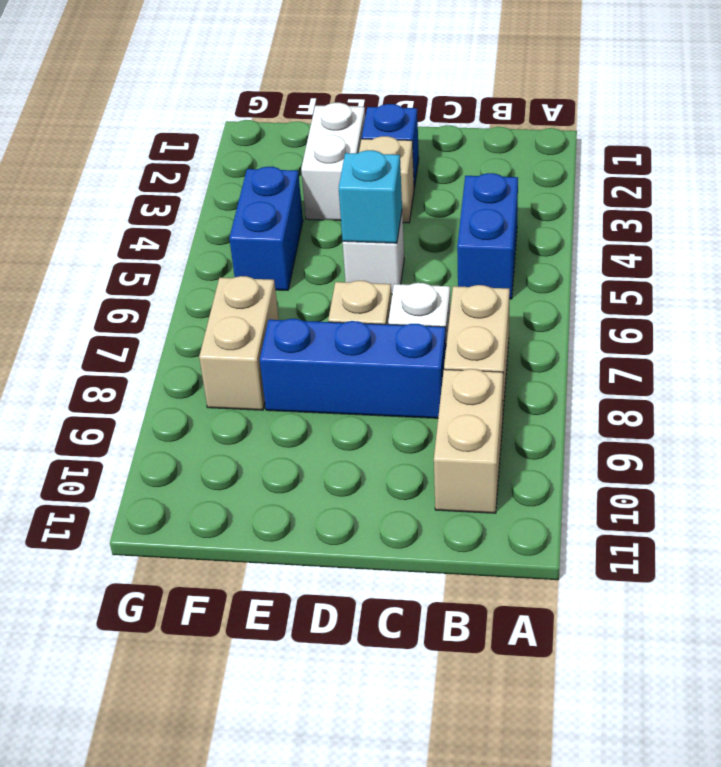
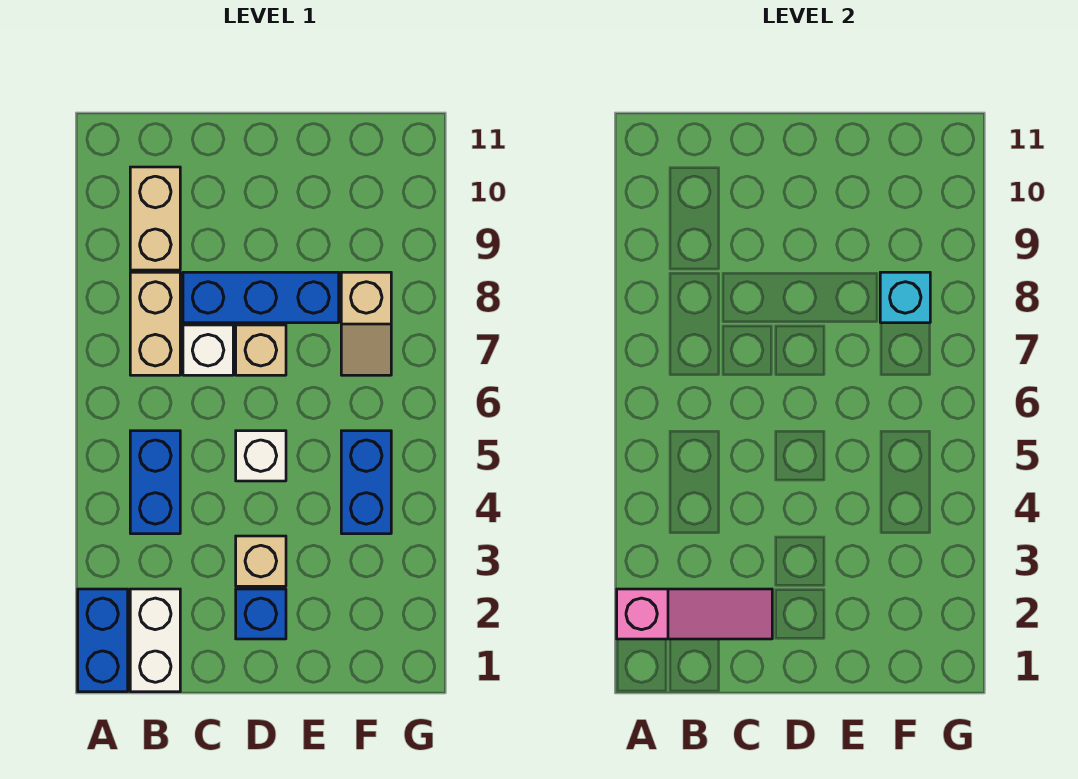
none -> blue brick A1:A2 level 1
none -> pink slope A2:C2 level 2 top A
cyan brick D5 level 2 -> cyan brick F8 level 2
white brick E2:E3 level 1 -> white brick B1:B2 level 1
tan brick F7:F8 level 1 -> tan slope F7:F8 level 1 top 8

